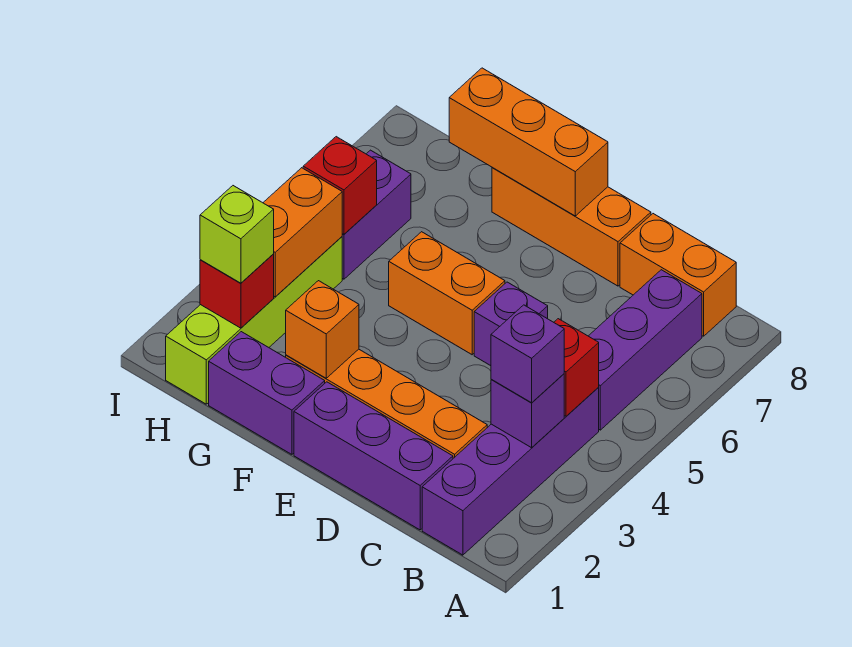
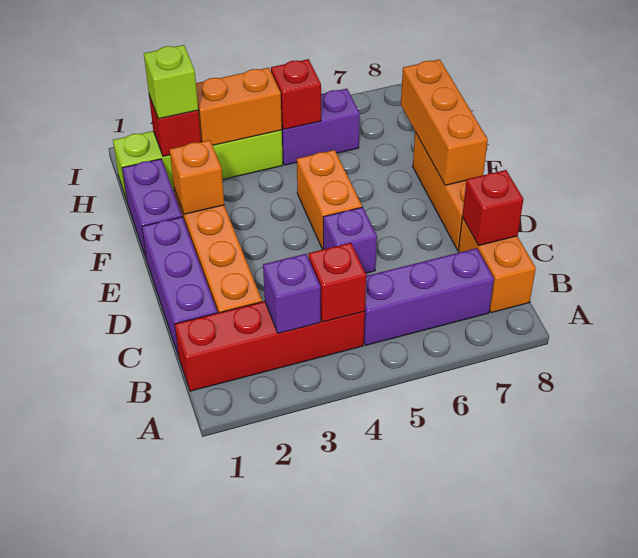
purple brick B1:B4 level 1 -> red brick B1:B4 level 1
purple brick B3 level 3 -> none
none -> red brick C8 level 2

